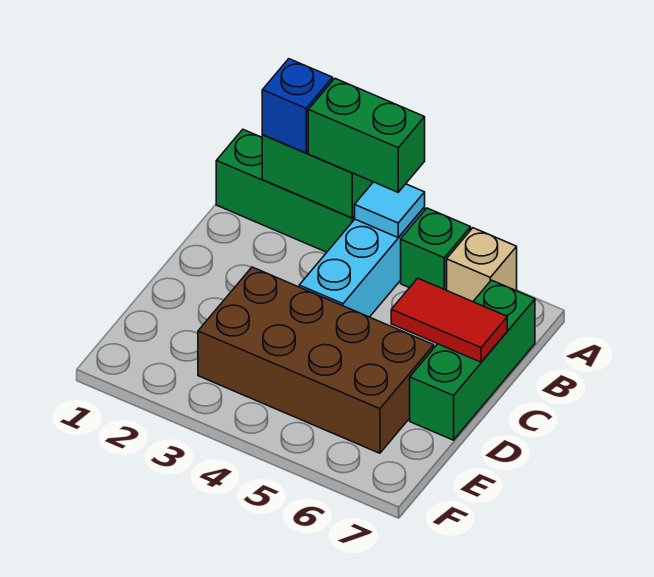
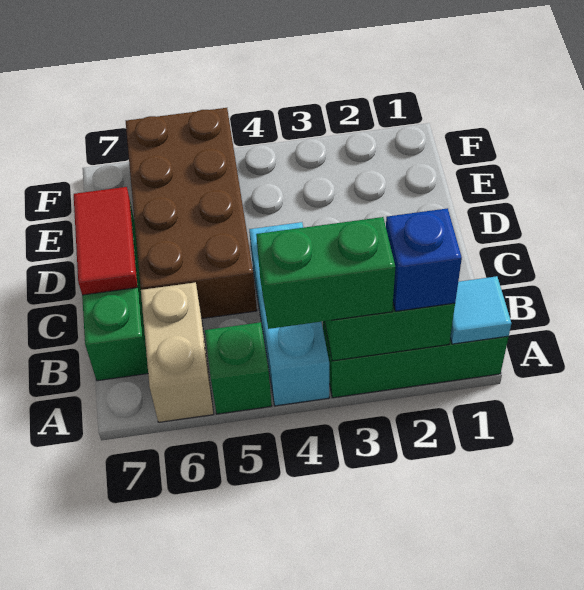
cyan tile A4 level 2 -> cyan tile A1 level 2
tan brick A6 level 1 -> tan brick A6:B6 level 1
red tile C6:C7 level 2 -> red tile C7:D7 level 2
brown brick D3:E6 level 1 -> brown brick C5:F6 level 1

